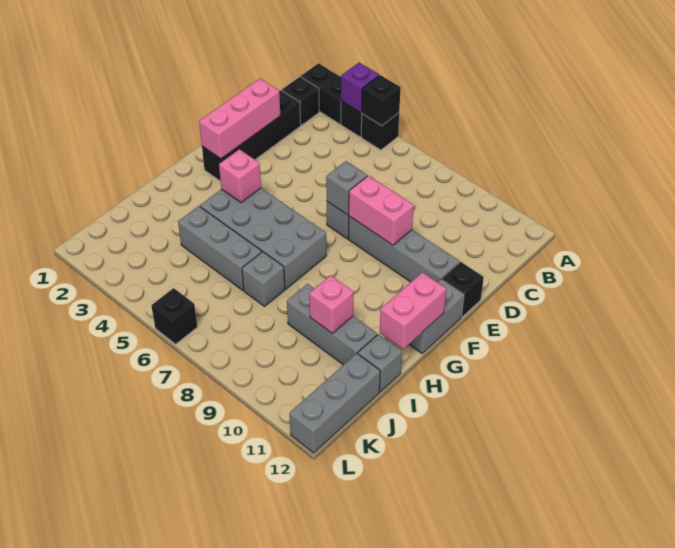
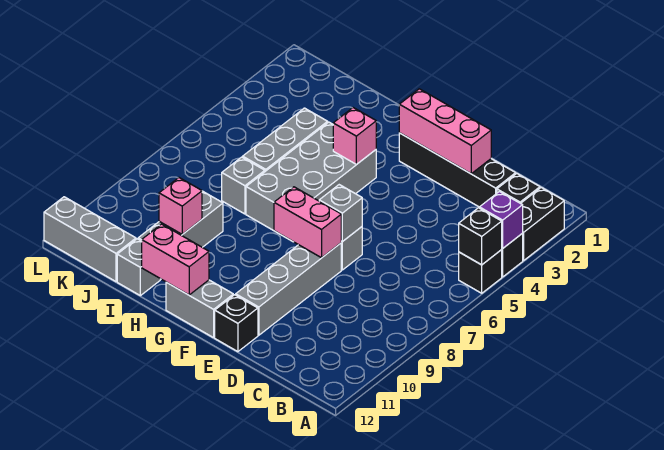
pink brick E8:E9 level 2 -> pink brick E8:F8 level 2
black brick L6 level 1 -> none

